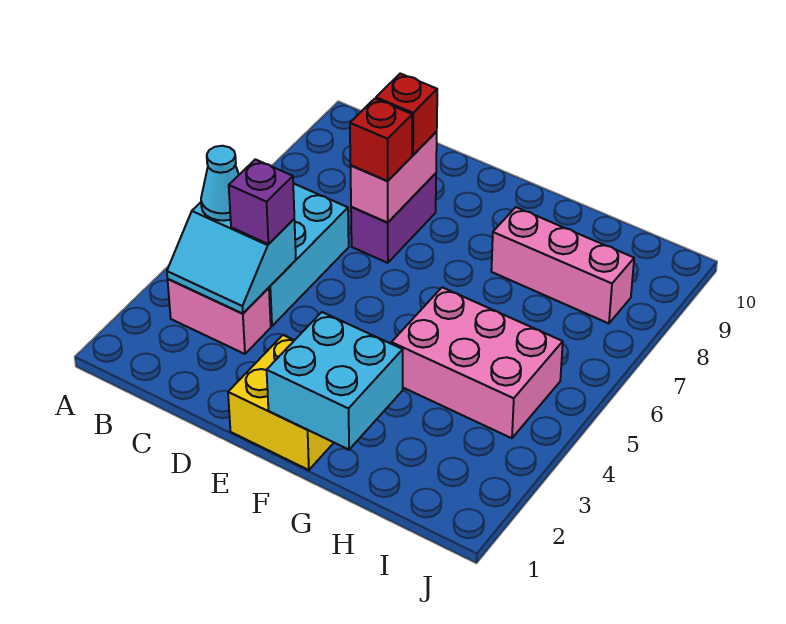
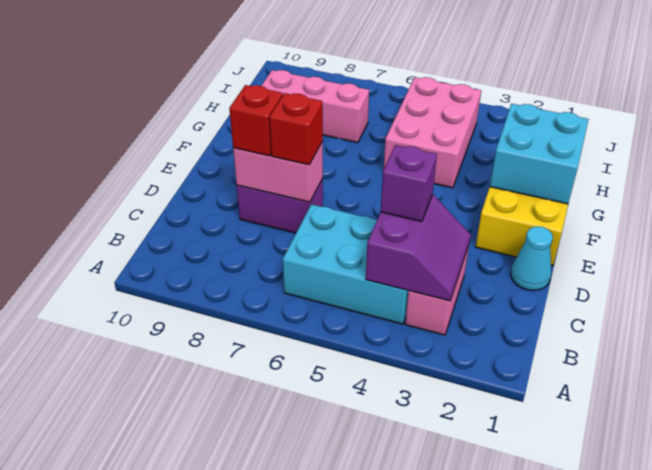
cyan slope B3:C4 level 2 top 4 -> purple slope B3:C4 level 2 top 4
cyan cone B4 level 3 -> cyan cone D1 level 1
pink brick G8:I8 level 1 -> pink brick H7:H9 level 1

